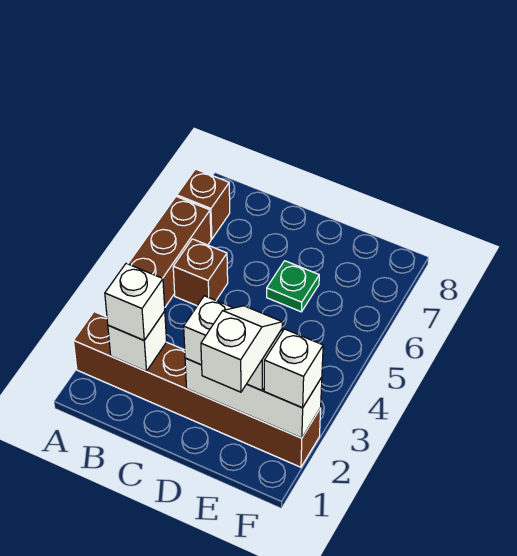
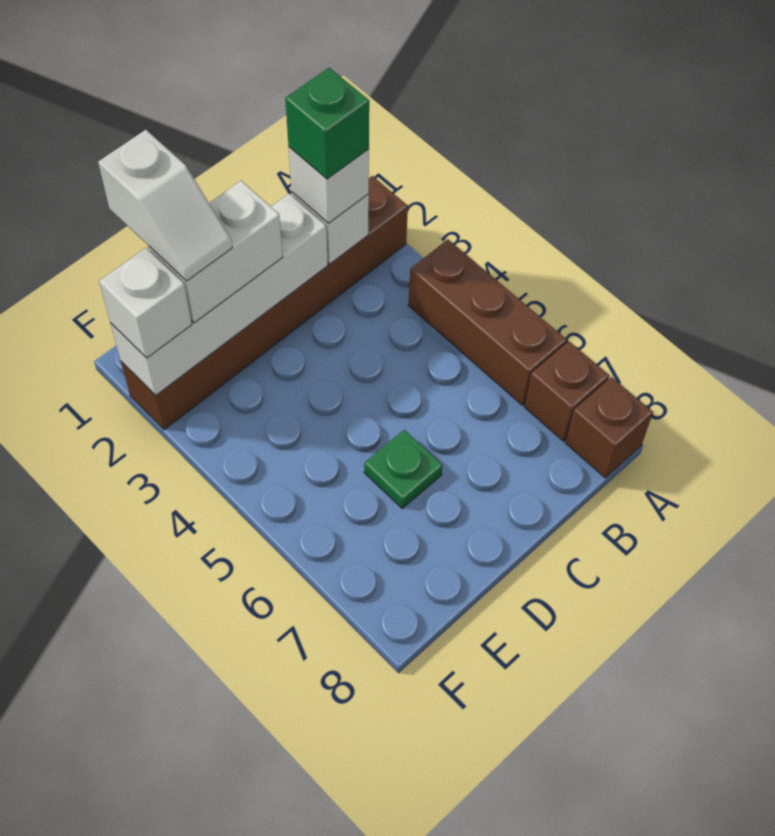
none -> green brick B2 level 4
brown brick B5 level 1 -> brown brick A8 level 1
white brick D2:F2 level 2 -> white brick C2:F2 level 2

